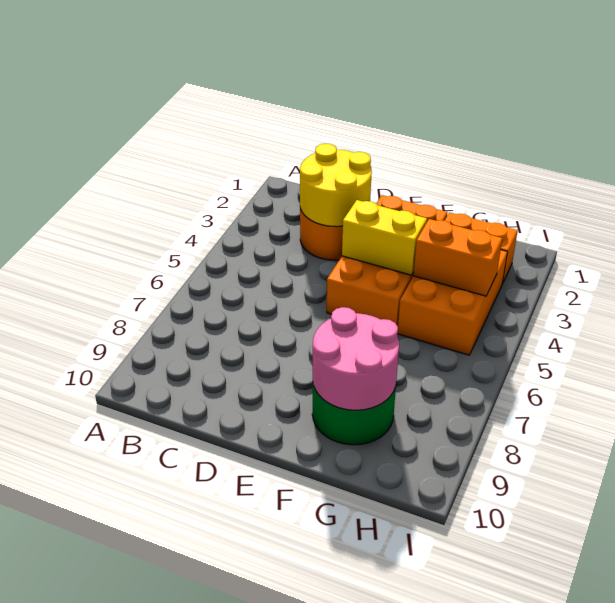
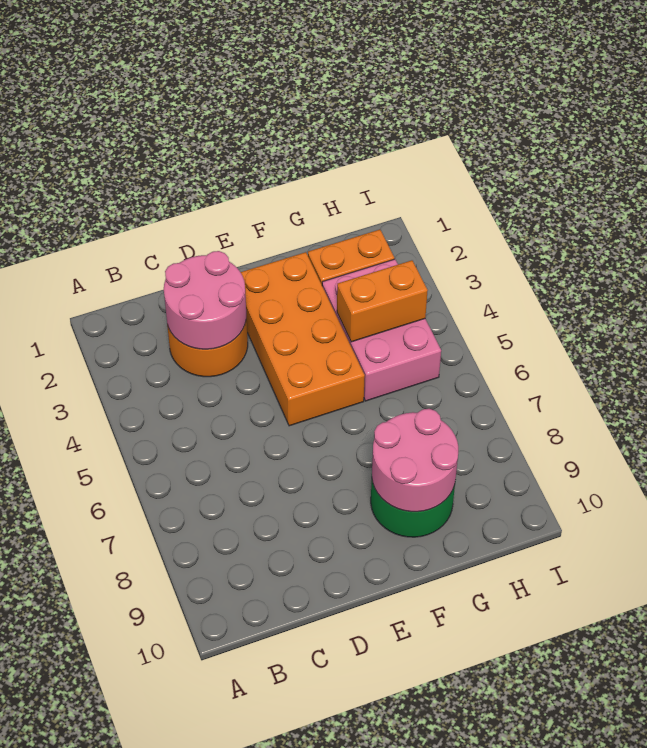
yellow round brick C2:D3 level 2 -> pink round brick C2:D3 level 2
yellow brick E4:F4 level 2 -> none
orange brick G3:H5 level 1 -> pink brick G3:H5 level 1

